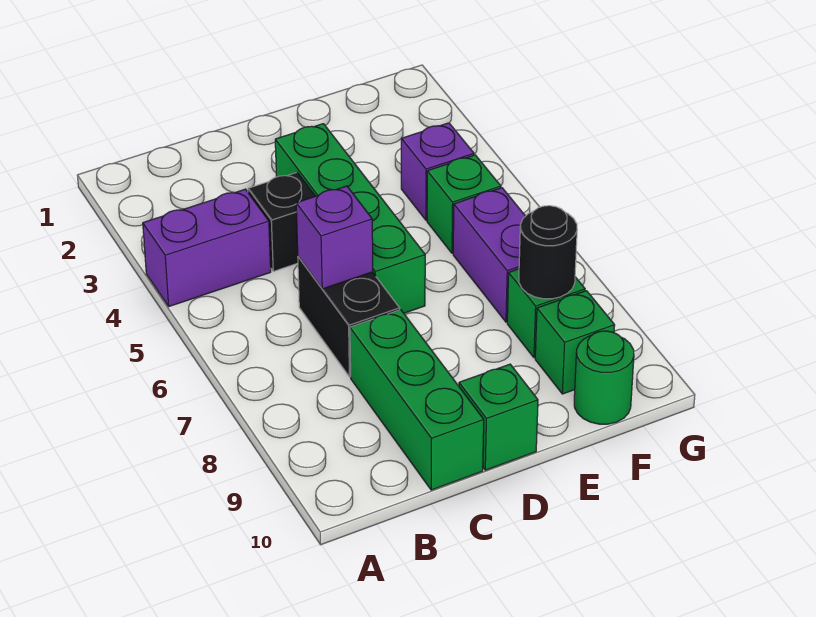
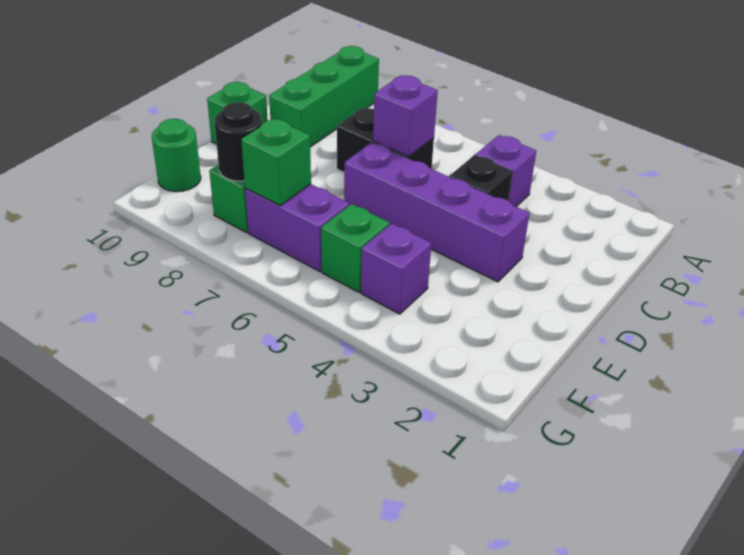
purple brick A4:B4 level 1 -> purple brick B4 level 1
green brick C8:C10 level 1 -> green brick A9:C9 level 1
green brick D3:D6 level 1 -> purple brick D3:D6 level 1
green brick F9 level 1 -> green brick F7 level 2

